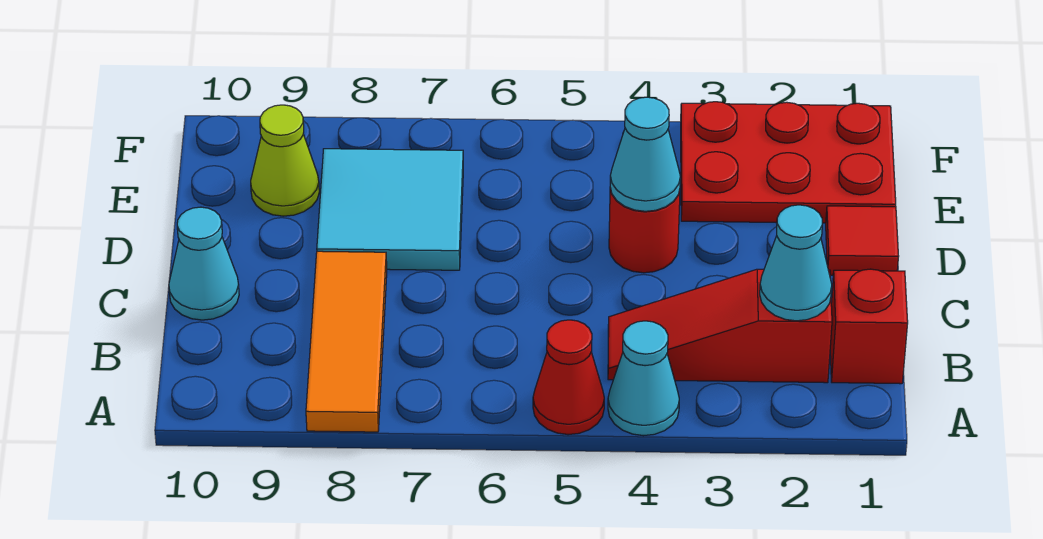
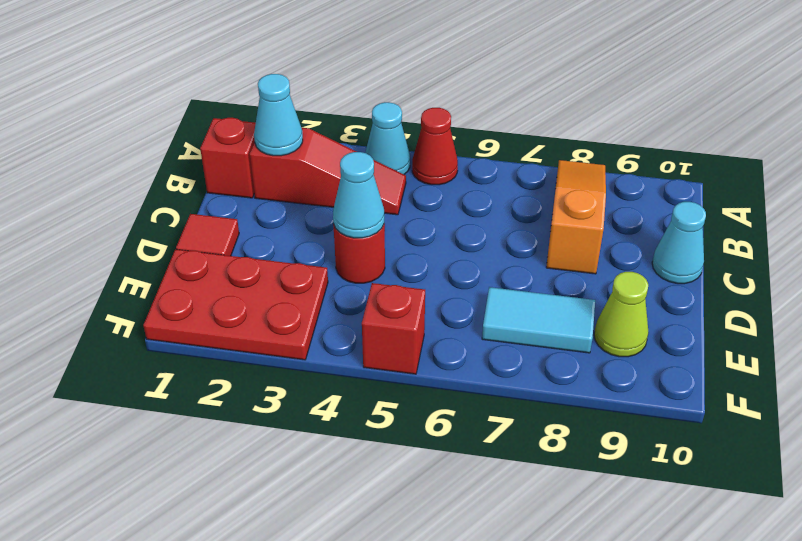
orange tile A8:C8 level 1 -> orange slope A8:C8 level 1 top C
cyan tile D7:E8 level 1 -> cyan tile E7:E8 level 1
none -> red brick F5 level 1

